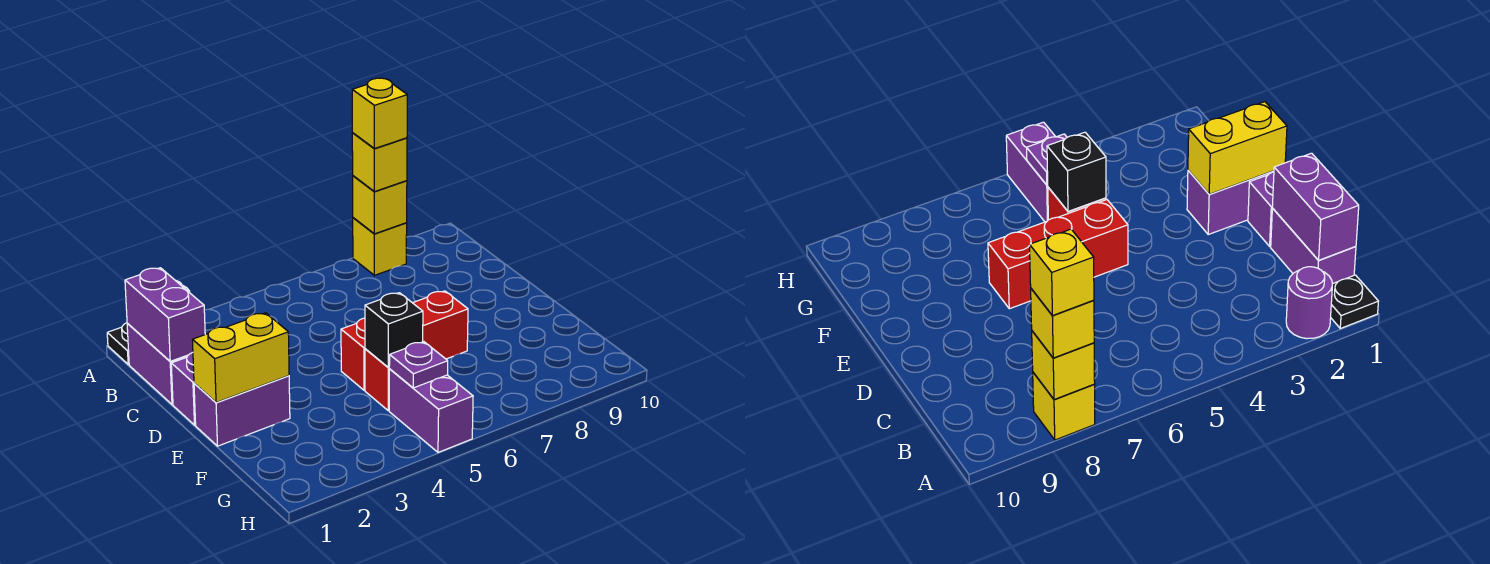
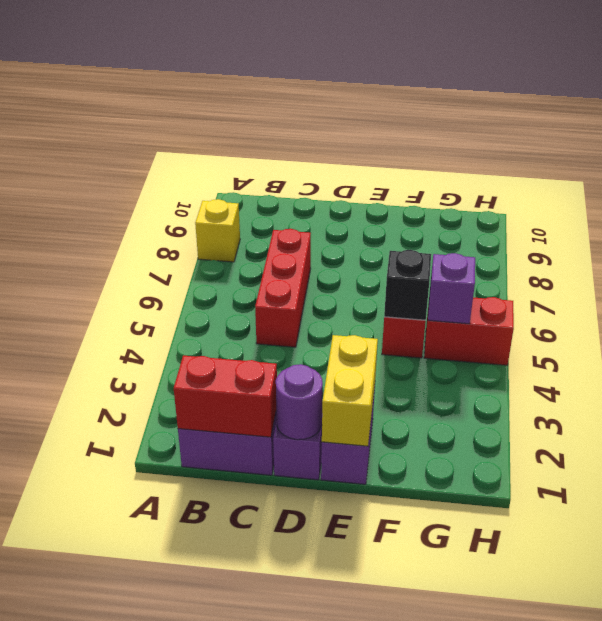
black plate A1 level 1 -> none
purple round brick A2 level 1 -> purple round brick D1 level 2
yellow brick A8 level 2 -> none
yellow brick A8 level 3 -> none
yellow brick A8 level 4 -> none
purple brick B1:C1 level 2 -> red brick B1:C1 level 2
red brick E5:E7 level 1 -> red brick C5:C7 level 1
purple brick G5:H5 level 1 -> red brick G5:H5 level 1
purple plate G5 level 2 -> purple brick G5 level 2

